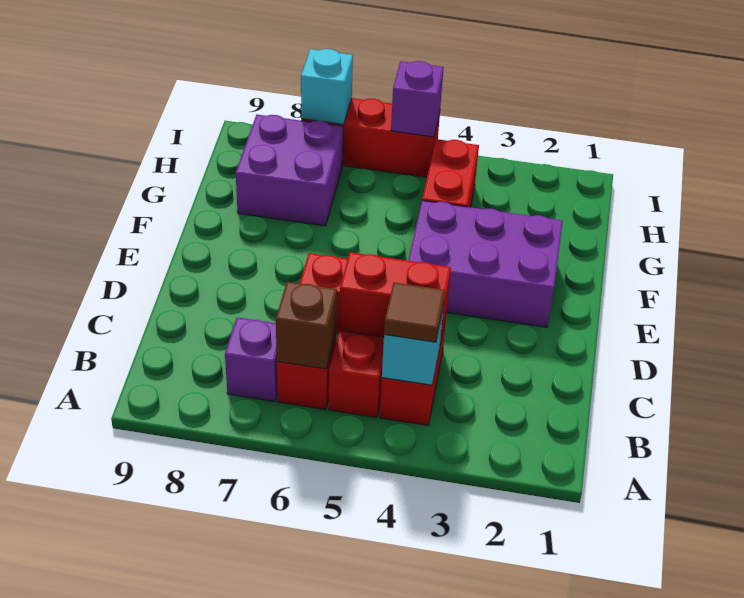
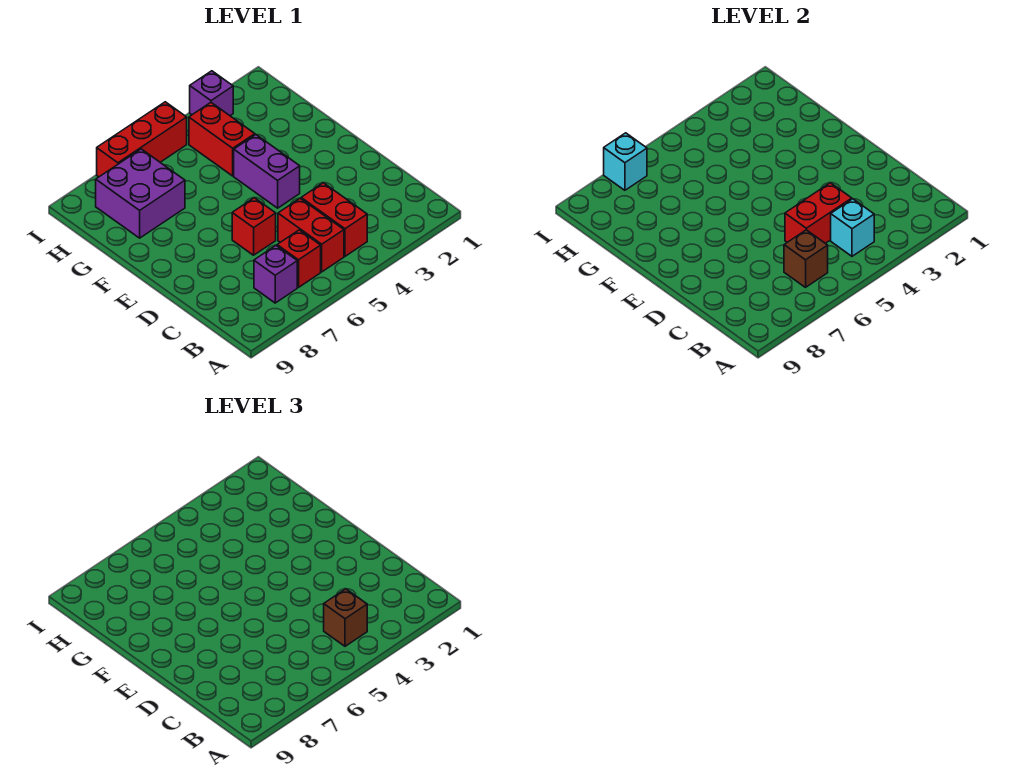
brown tile B4 level 3 -> brown brick B4 level 3
purple brick E2:F4 level 1 -> purple brick E4:F4 level 1
purple brick I5 level 2 -> purple brick I3 level 1

